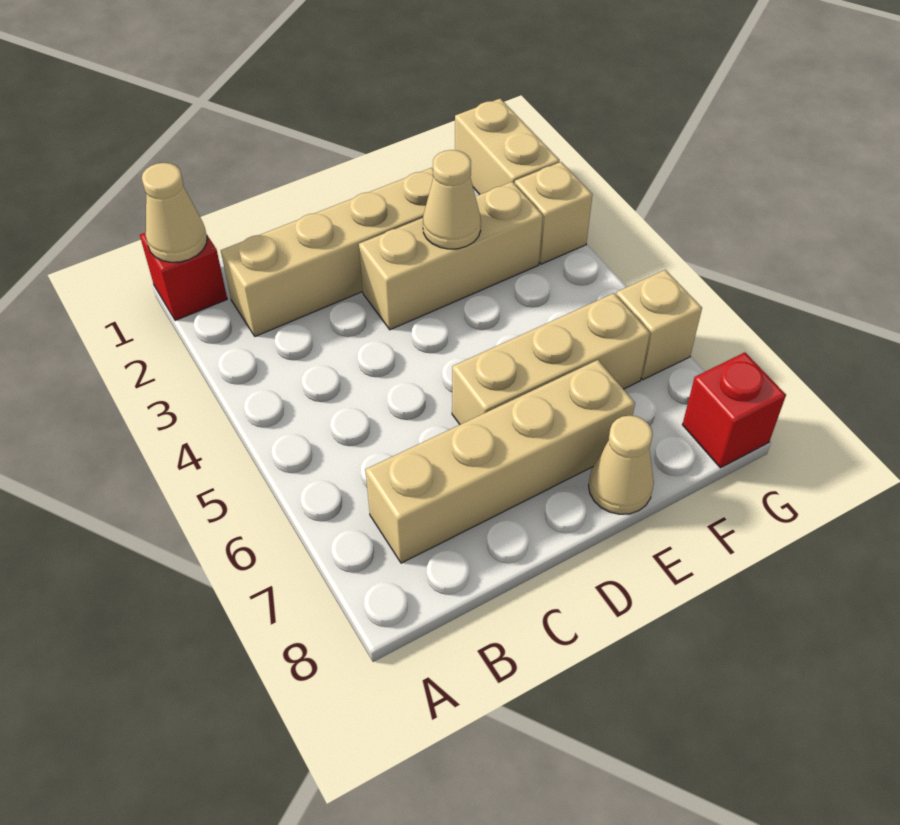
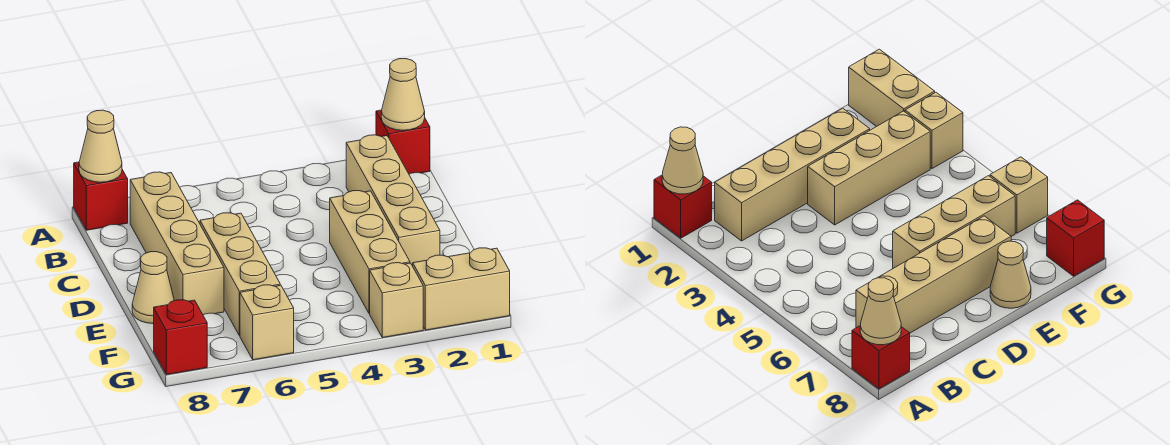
none -> red brick A8 level 1
tan cone E3 level 2 -> tan cone A8 level 2

